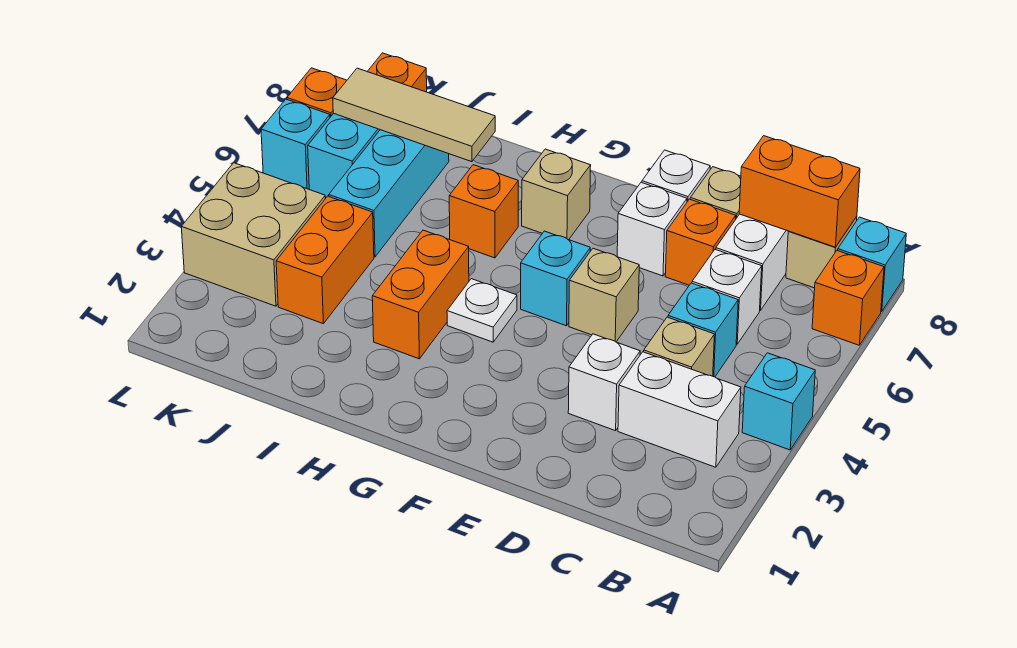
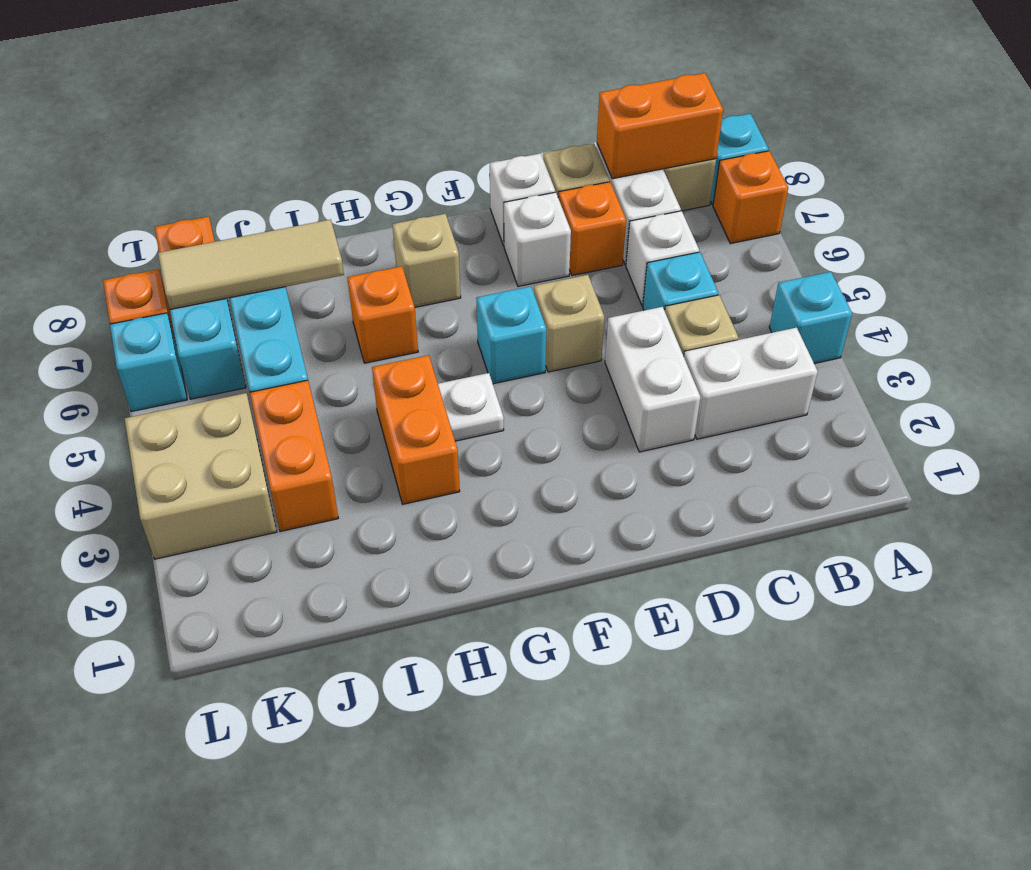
white brick D3 level 1 -> white brick D3:D4 level 1

